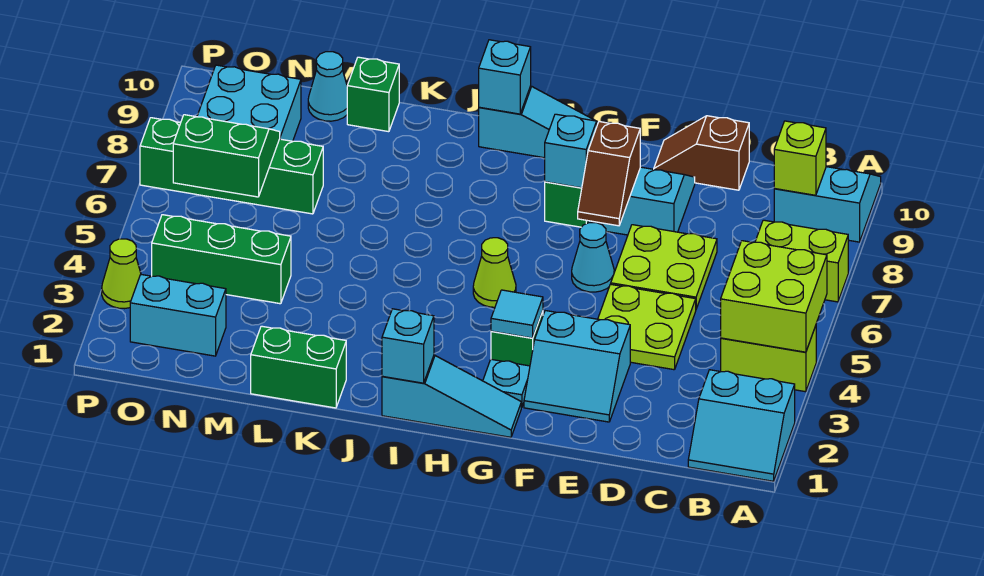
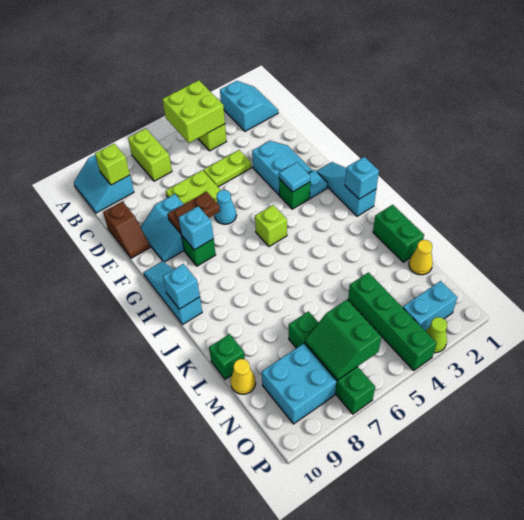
lime plate D4:E5 level 1 -> lime plate D4:D5 level 1
brown slope F7:F8 level 2 top 8 -> brown plate F7:F8 level 2
lime cone H5 level 1 -> lime brick H5 level 1
none -> yellow cone M1 level 1
green brick M4:O4 level 1 -> green brick M4:P4 level 1
cyan cone M10 level 1 -> yellow cone M10 level 1
cyan brick N2:O2 level 1 -> cyan brick O2:O3 level 1

